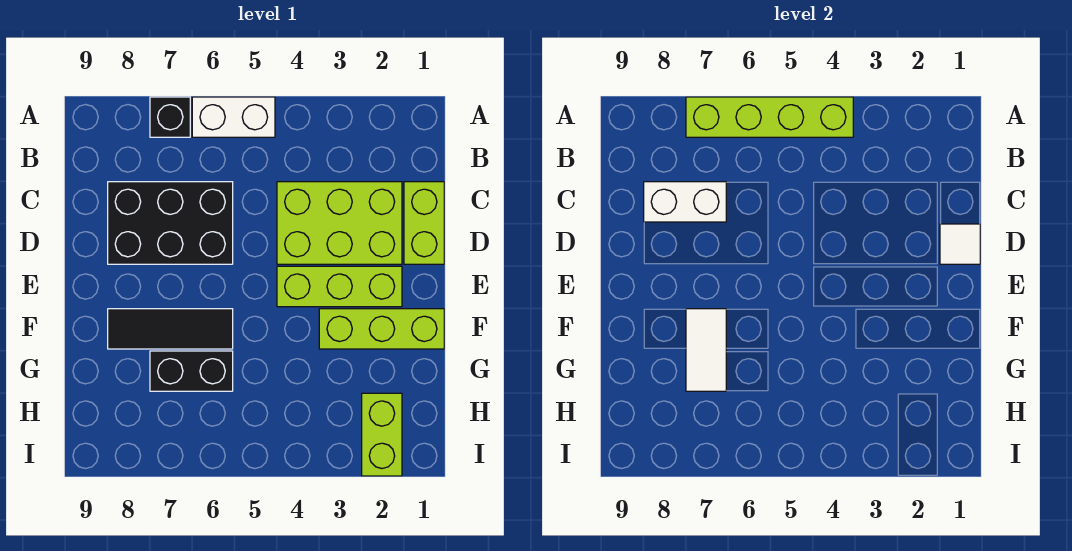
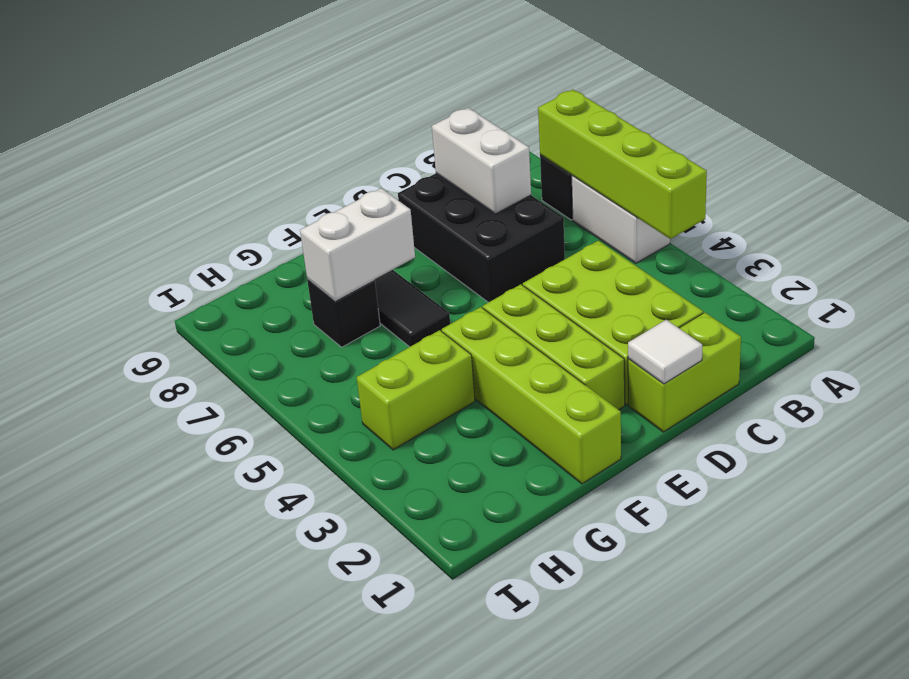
lime brick F1:F3 level 1 -> lime brick F1:F4 level 1
white tile F7:G7 level 2 -> white brick F7:G7 level 2
black brick G6:G7 level 1 -> black brick G7 level 1
lime brick H2:I2 level 1 -> lime brick G4:H4 level 1

